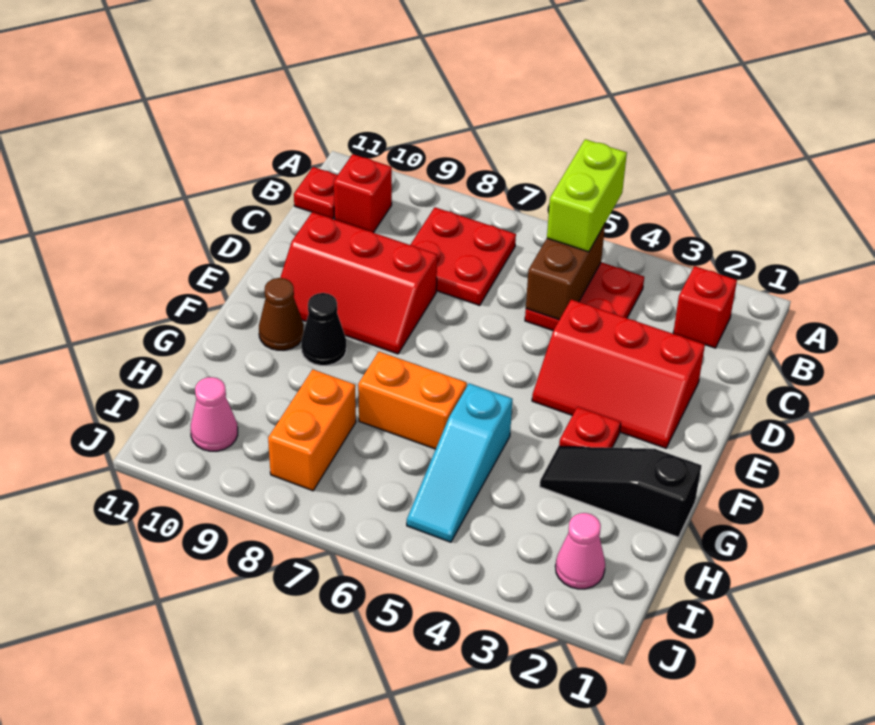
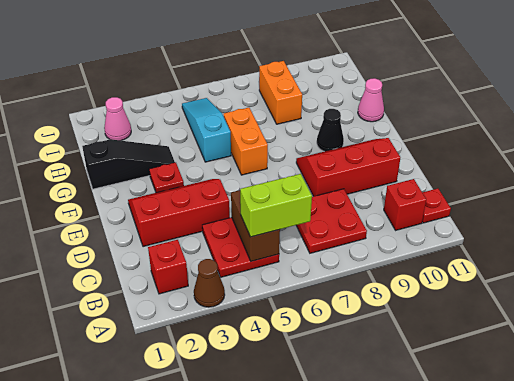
lime brick A5:B5 level 3 -> lime brick B5:B6 level 3
brown cone F10 level 1 -> brown cone A3 level 1
orange brick G6:G7 level 1 -> orange brick F6:G6 level 1
pink cone I10 level 1 -> pink cone G11 level 1

